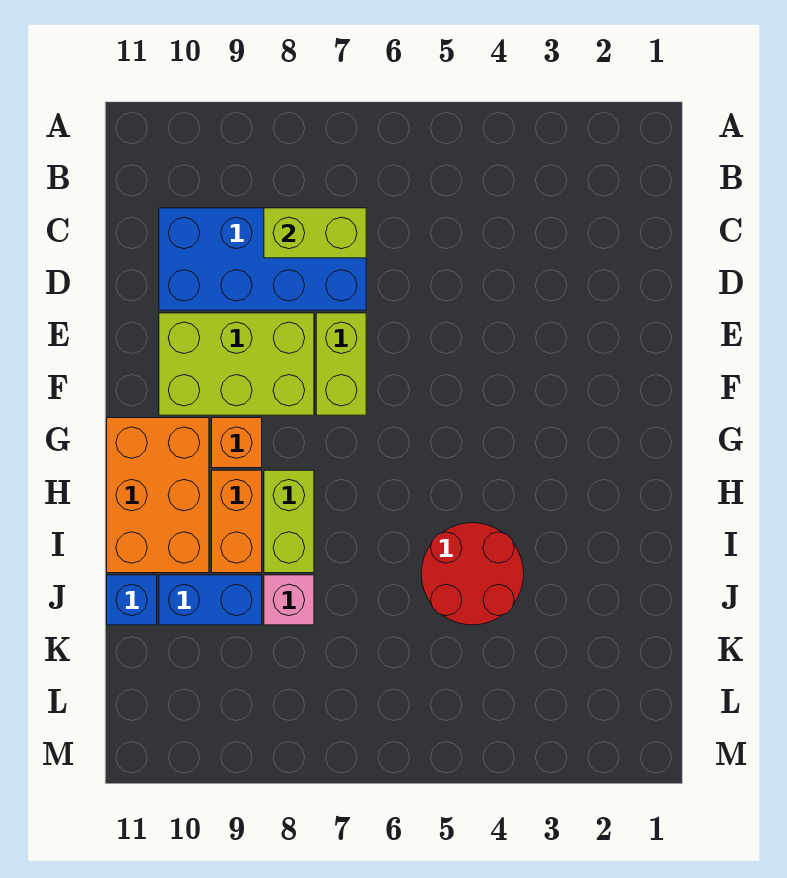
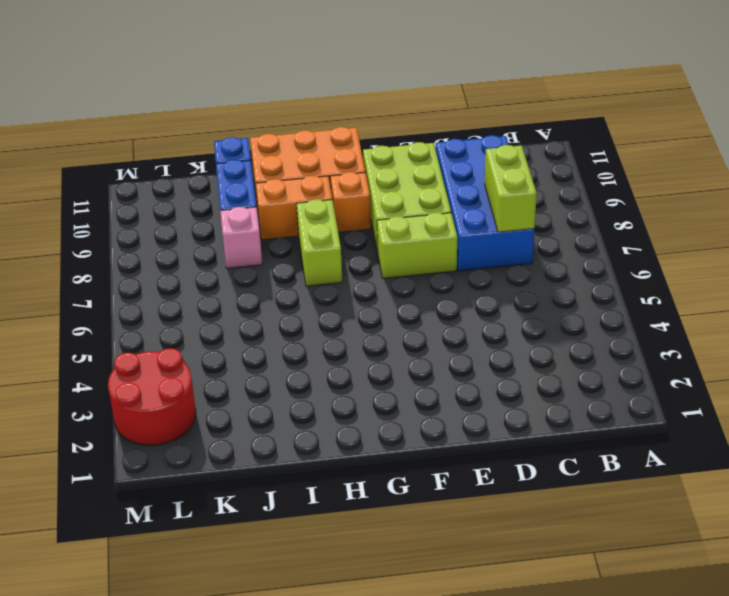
lime brick H8:I8 level 1 -> lime brick H7:H8 level 1
red round brick I4:J5 level 1 -> red round brick L2:M3 level 1

